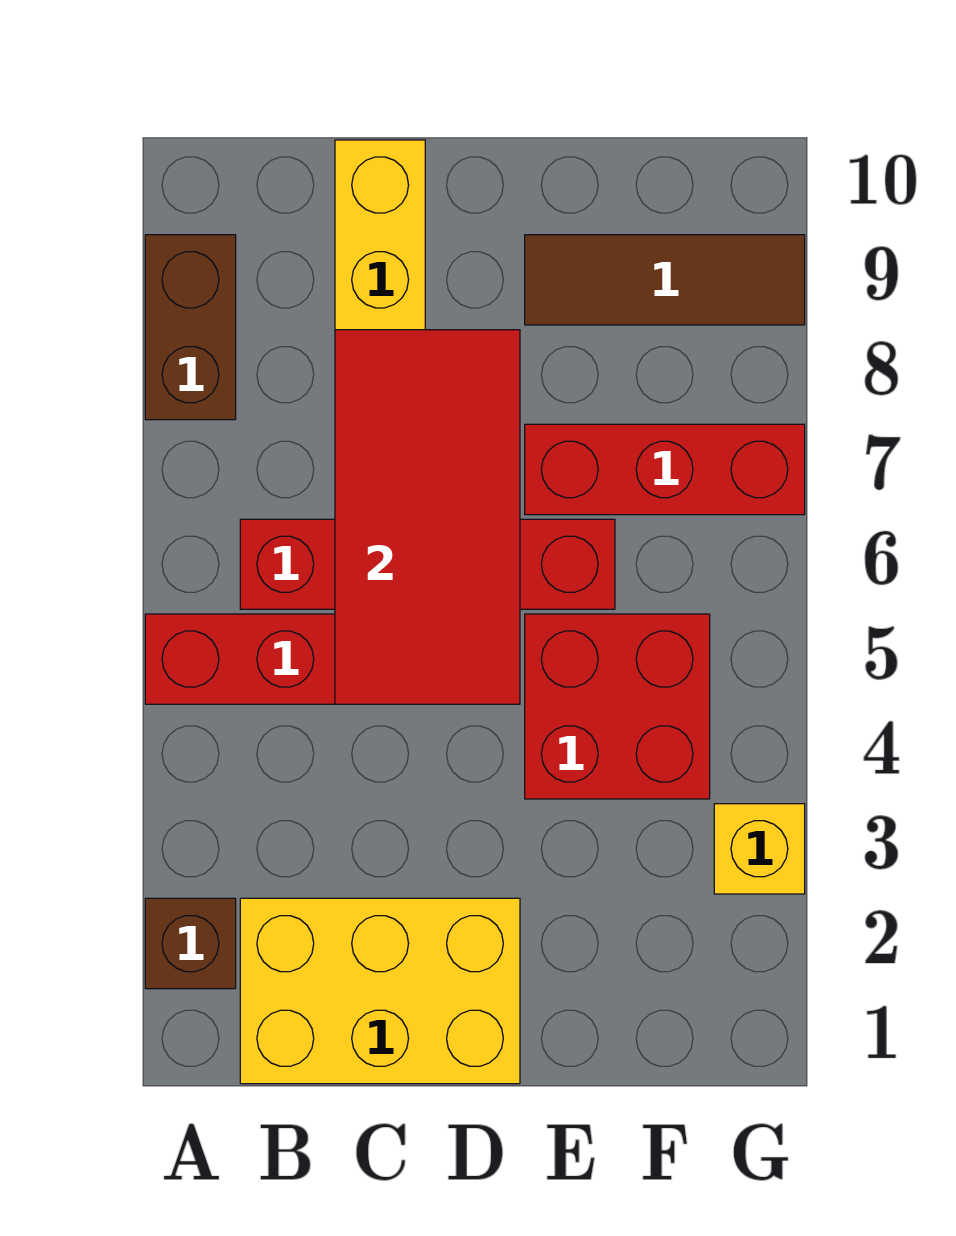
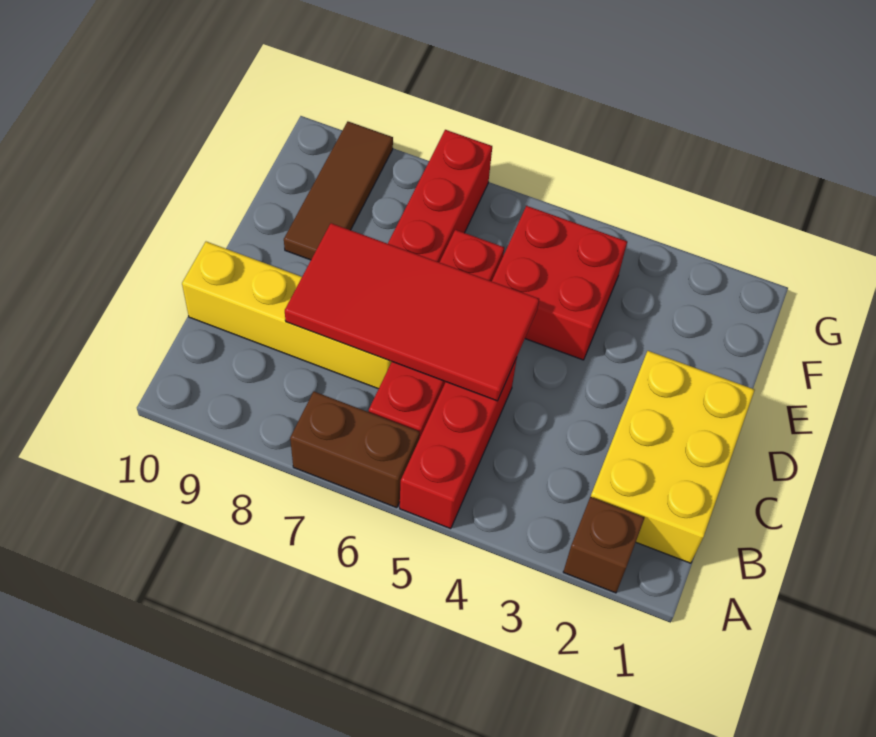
brown brick A8:A9 level 1 -> brown brick A6:A7 level 1
yellow brick G3 level 1 -> none

